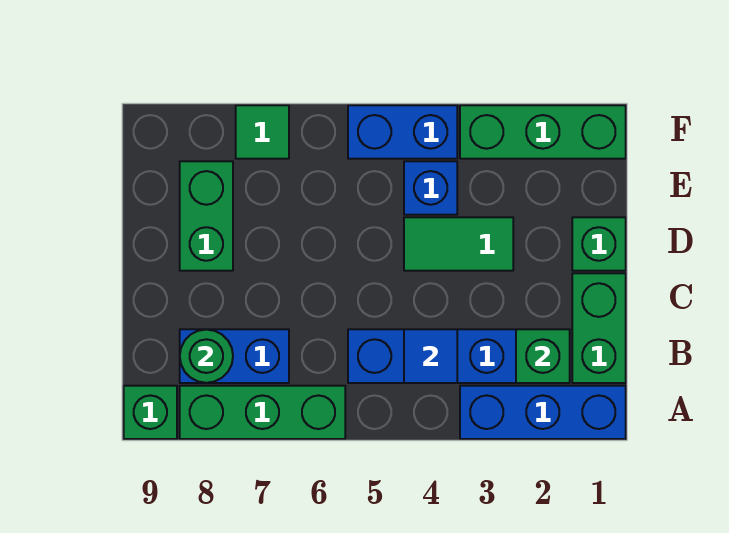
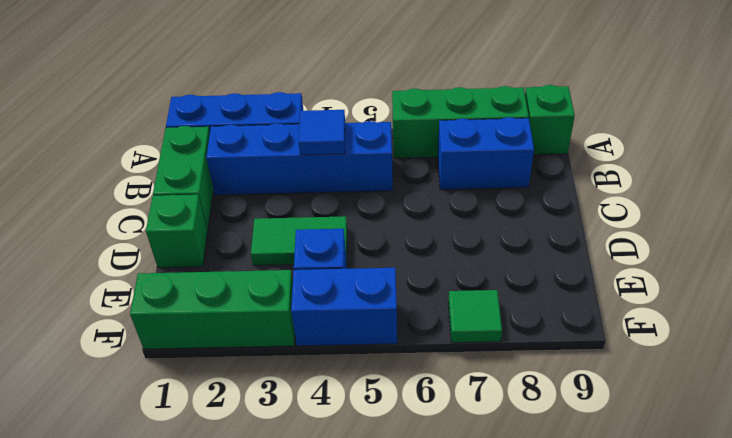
green brick B2 level 2 -> none
green round brick B8 level 2 -> none
green brick D8:E8 level 1 -> none

